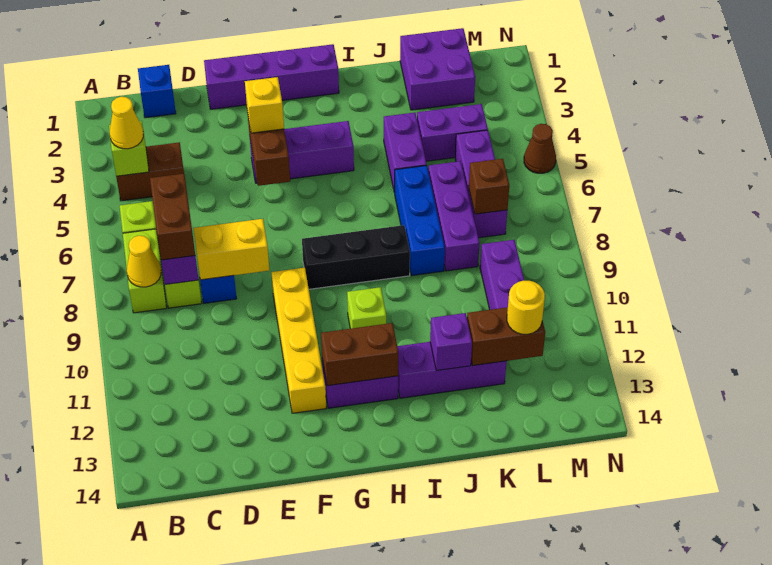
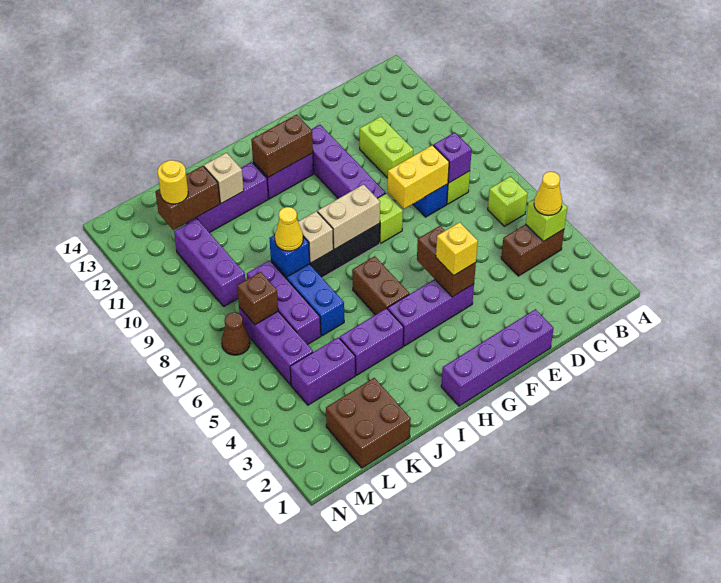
lime brick B7:B8 level 1 -> lime brick D10:D11 level 1
yellow cone B8 level 2 -> yellow cone J8 level 3
blue brick C1 level 1 -> blue brick J8 level 2
brown brick C7:C8 level 3 -> brown brick H5:H6 level 1
yellow brick F9:F12 level 1 -> purple brick F9:F12 level 1
none -> tan brick G8:H8 level 2
lime brick H10 level 1 -> lime brick F8 level 1
none -> tan brick I8 level 2
purple brick J4:J5 level 1 -> purple brick I4:J4 level 1
purple brick J12 level 2 -> tan brick J12 level 2
purple brick K1:L2 level 1 -> brown brick K1:L2 level 1
brown cone N5 level 1 -> brown cone M7 level 1

